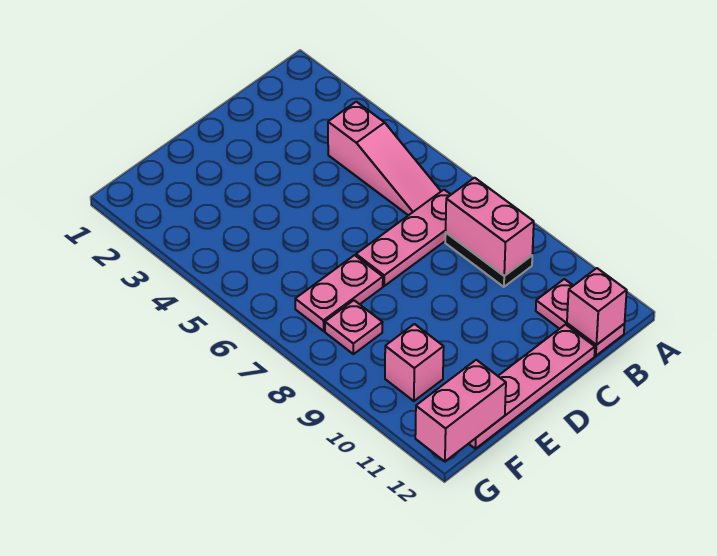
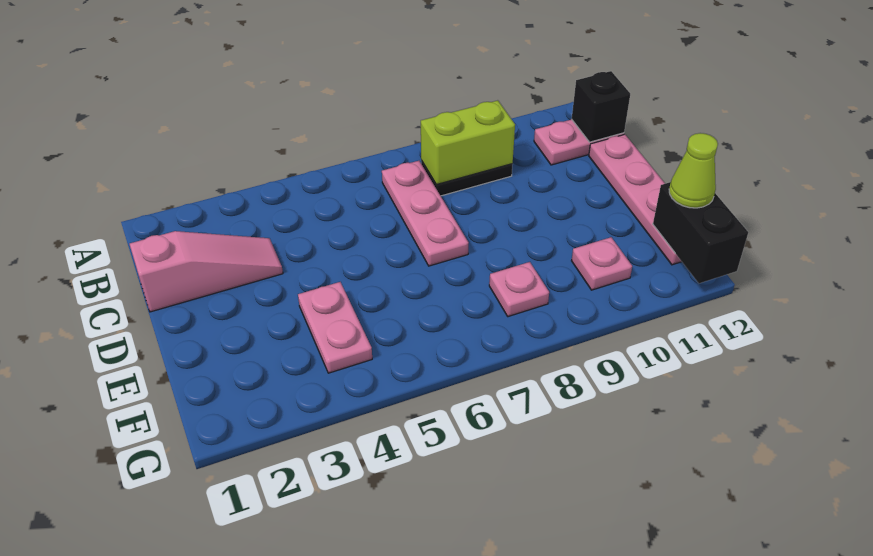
pink slope B4:B6 level 1 top 4 -> pink slope C1:C3 level 1 top 1
pink brick B8:B9 level 2 -> lime brick B8:B9 level 2
pink brick B12 level 2 -> black brick B12 level 2
pink plate E7:F7 level 1 -> pink plate E4:F4 level 1
pink brick F10 level 1 -> pink plate F10 level 1
pink brick F12:G12 level 2 -> black brick F12:G12 level 2
none -> lime cone F12 level 3

